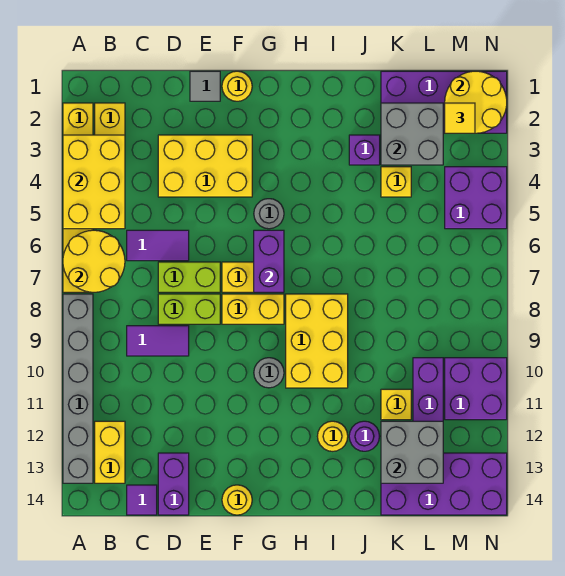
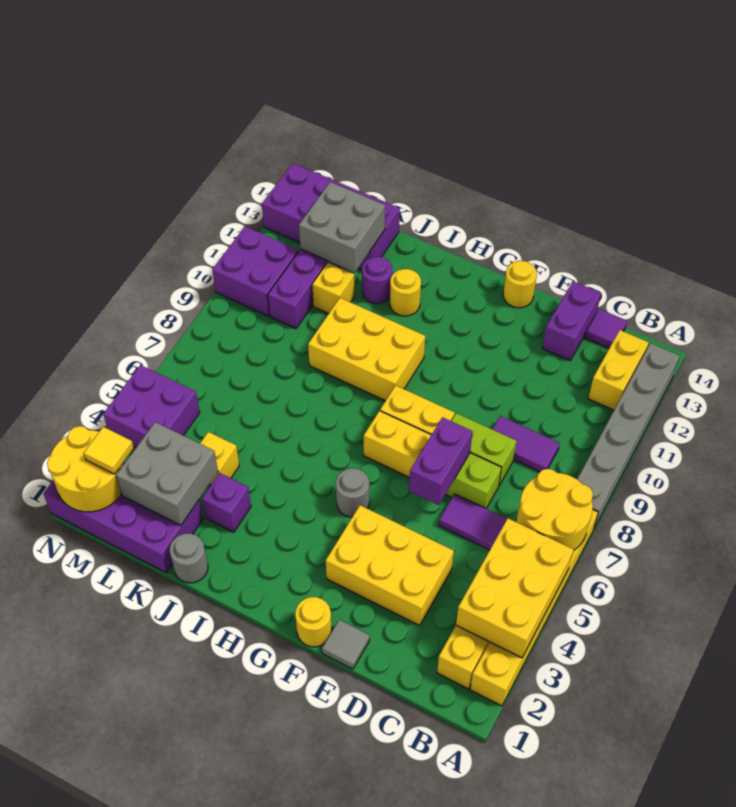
purple brick G6:G7 level 2 -> purple brick E6:E7 level 2
grey round brick G10 level 1 -> grey round brick J1 level 1
yellow brick H8:I10 level 1 -> yellow brick H9:J10 level 1

